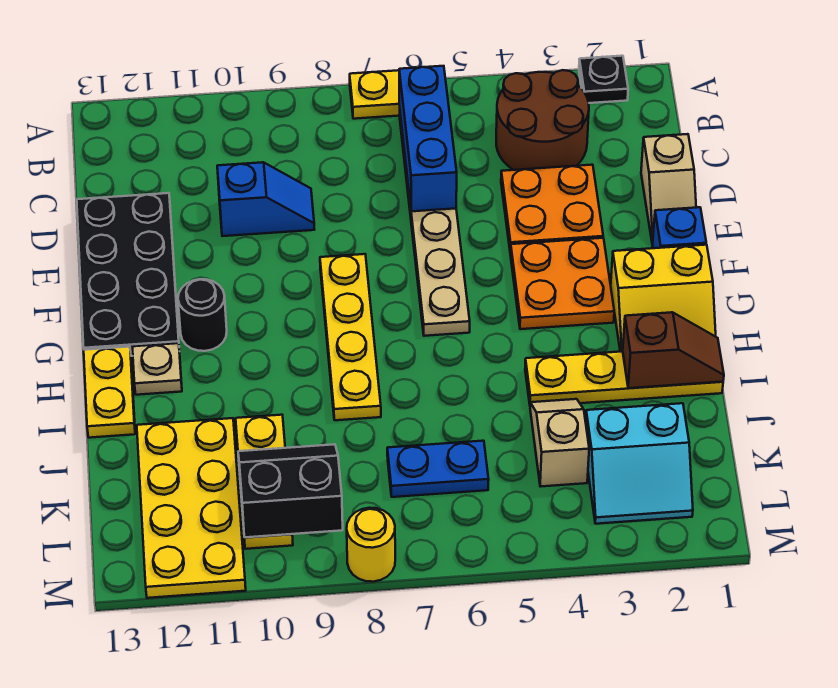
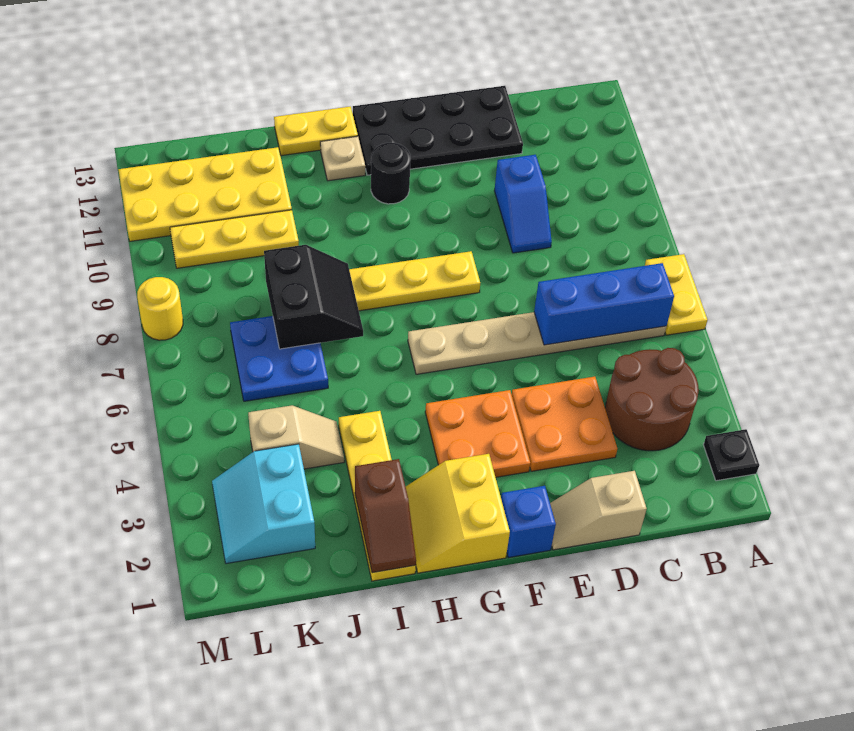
blue plate K6:K7 level 1 -> blue plate J6:K7 level 1
black slope K9:L10 level 2 top L -> black slope I7:J8 level 2 top J

